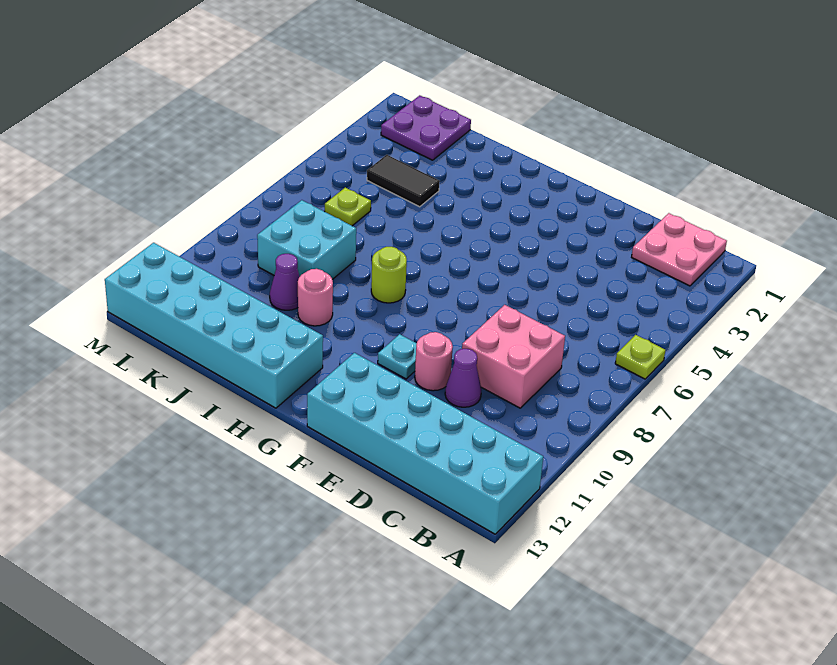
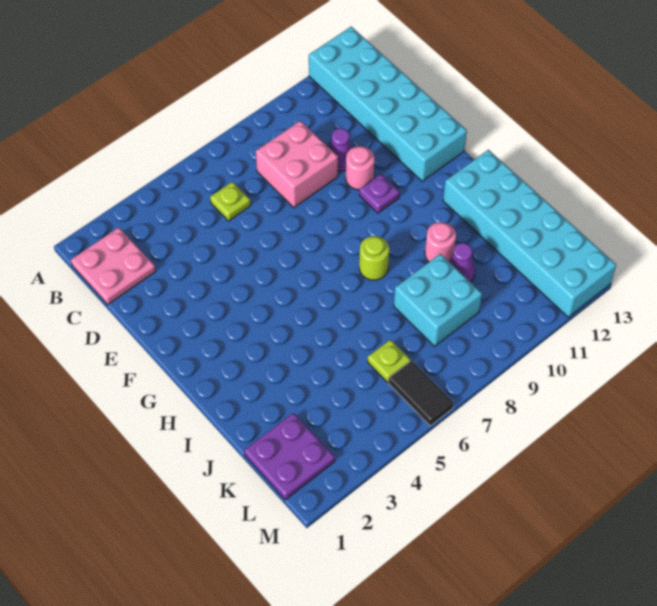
lime plate A6 level 1 -> lime plate C6 level 1
cyan plate F10 level 1 -> purple plate F10 level 1
black tile J4:K4 level 1 -> black tile L6:M6 level 1

